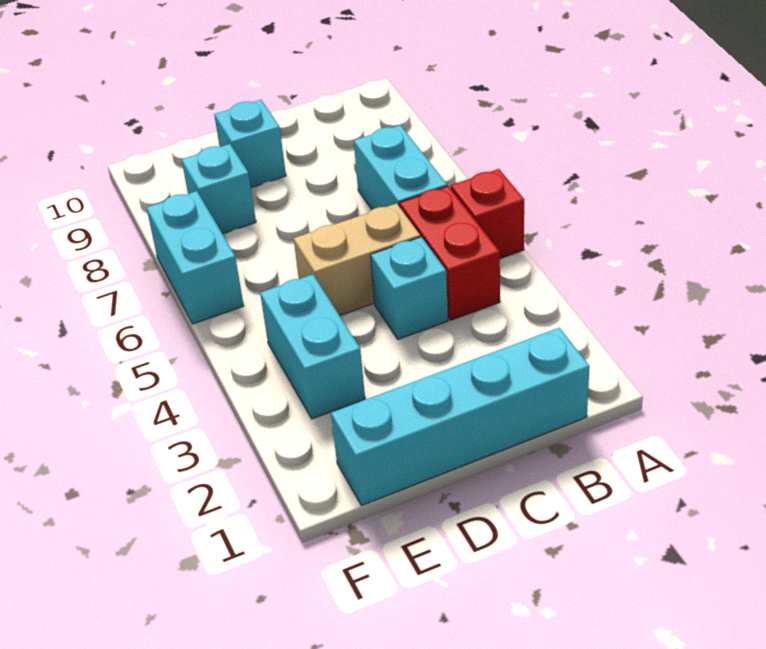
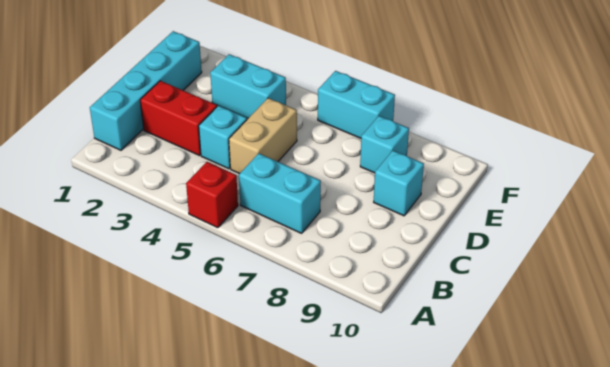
red brick B4:B5 level 1 -> red brick C2:C3 level 1

